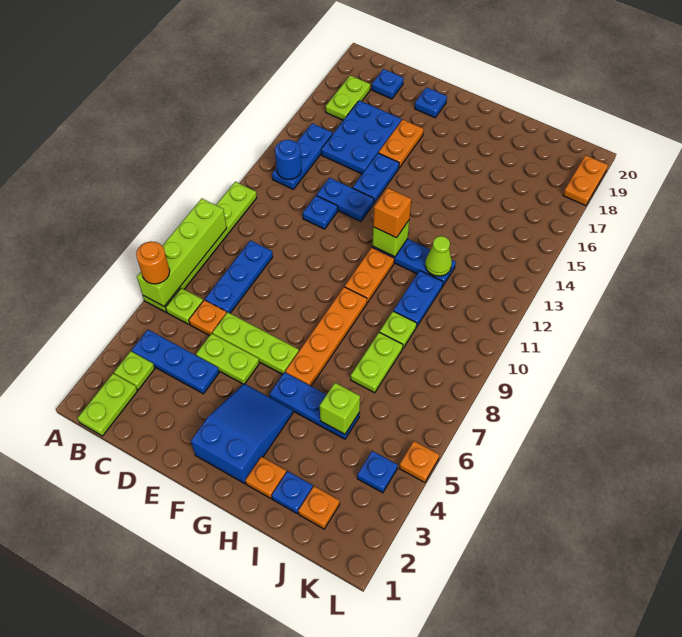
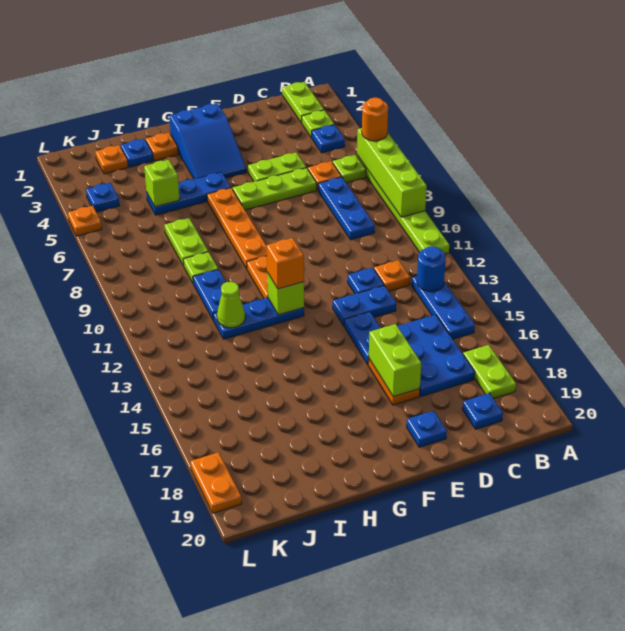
blue plate B4:D4 level 1 -> blue plate B4 level 1
none -> orange plate C12 level 1
none -> lime brick E16:E17 level 2

